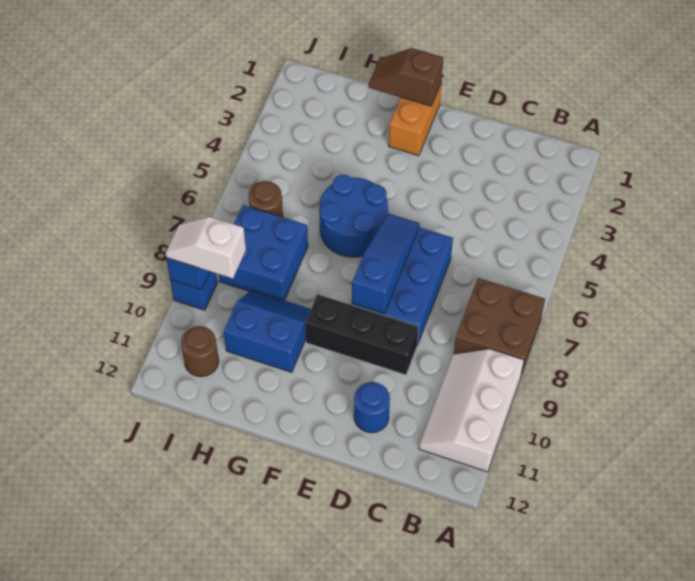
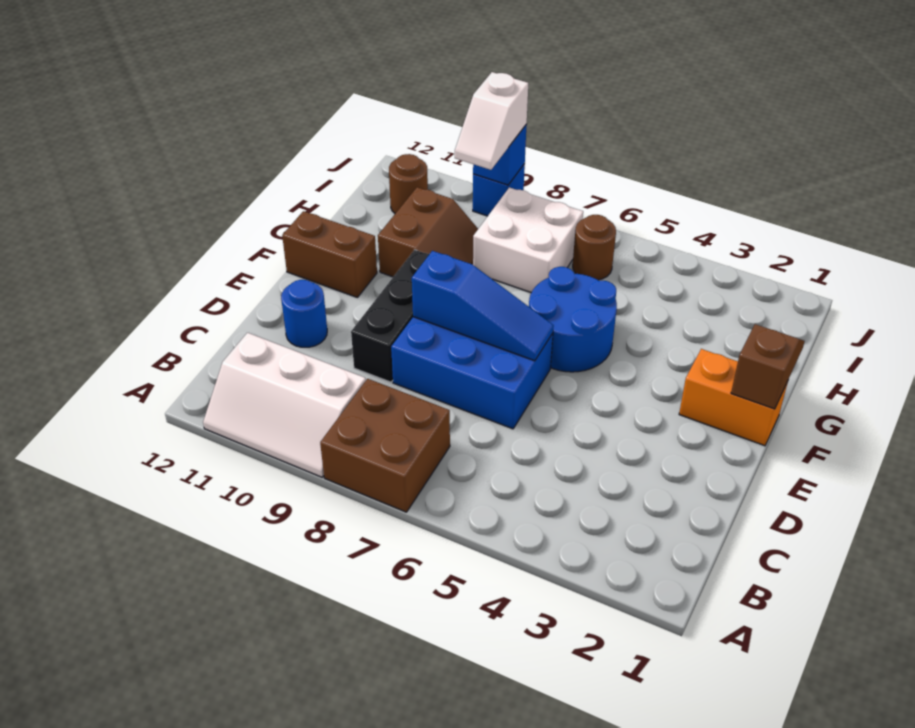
white slope A9:B11 level 1 top A -> white slope A9:B11 level 1 top B
none -> brown brick F11:F12 level 1
blue slope G9:H10 level 1 top 10 -> brown slope G9:H10 level 1 top 10
blue brick H7:I8 level 1 -> white brick H7:I8 level 1
white slope I9:J9 level 3 top I -> white slope I9:J9 level 3 top J

